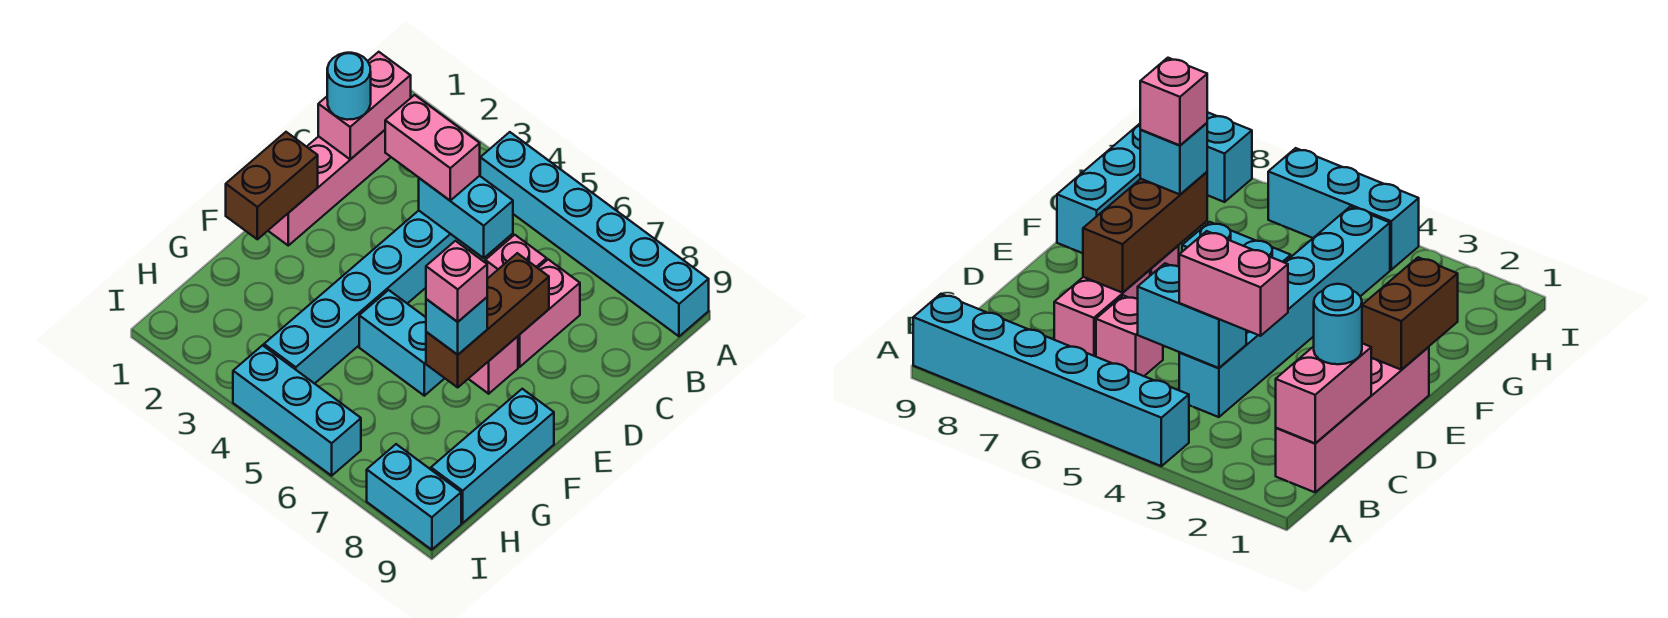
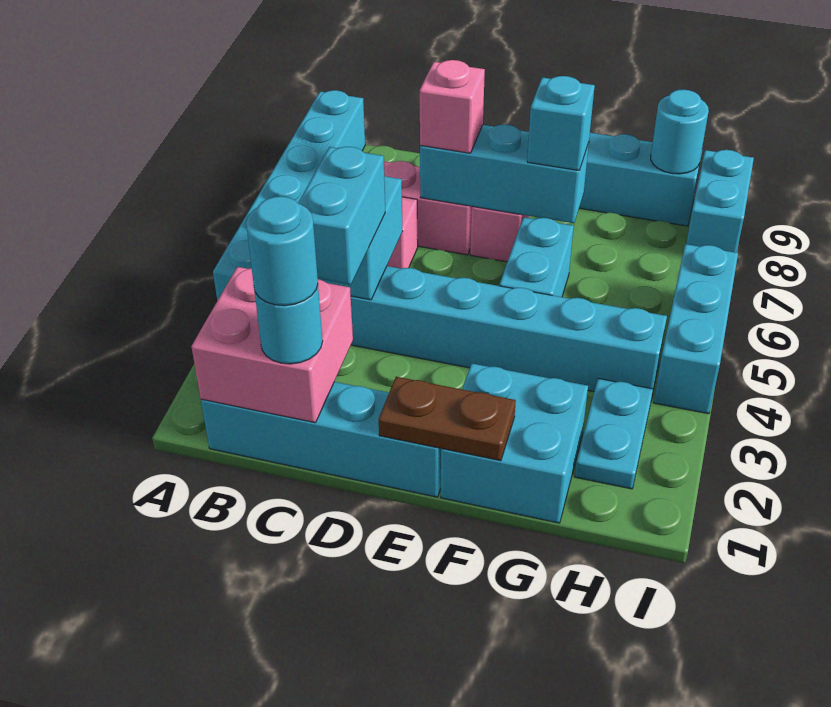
pink brick B1:E1 level 1 -> cyan brick B1:E1 level 1
pink brick B1:C1 level 2 -> pink brick B1:C2 level 2
none -> cyan round brick C1 level 4
pink brick C3:C4 level 3 -> cyan brick C3:C4 level 3
brown brick D7:F7 level 2 -> cyan brick D7:F7 level 2
brown brick E1:F1 level 2 -> brown plate E1:F1 level 2
none -> cyan brick F1:G2 level 1
pink brick F7 level 4 -> pink brick D7 level 3
none -> cyan plate H2:H3 level 1
none -> cyan round brick H9 level 2

